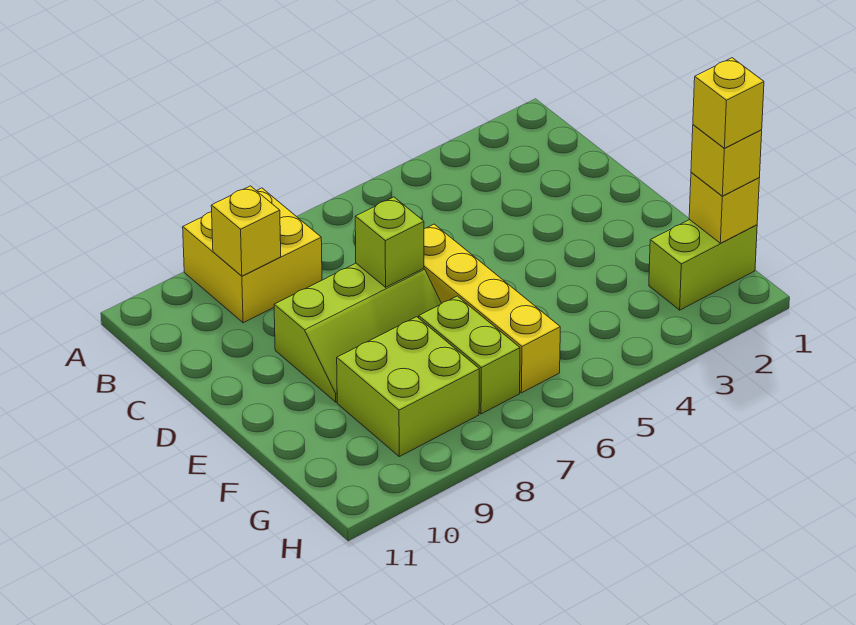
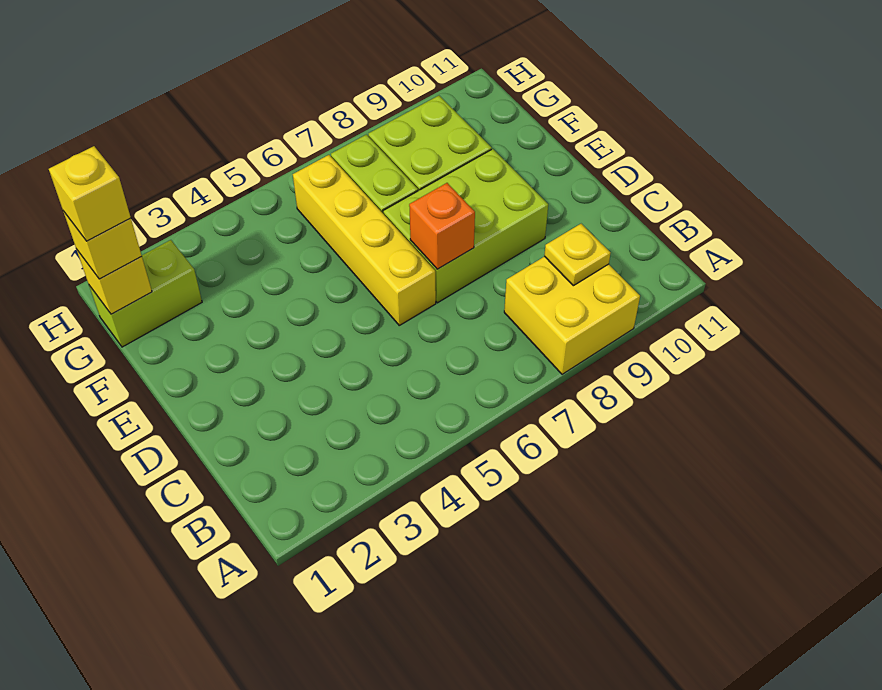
yellow brick B9 level 2 -> yellow plate B9 level 2
lime slope D7:E9 level 1 top D -> lime brick D7:E9 level 1
lime brick D7 level 2 -> orange brick D7 level 2

